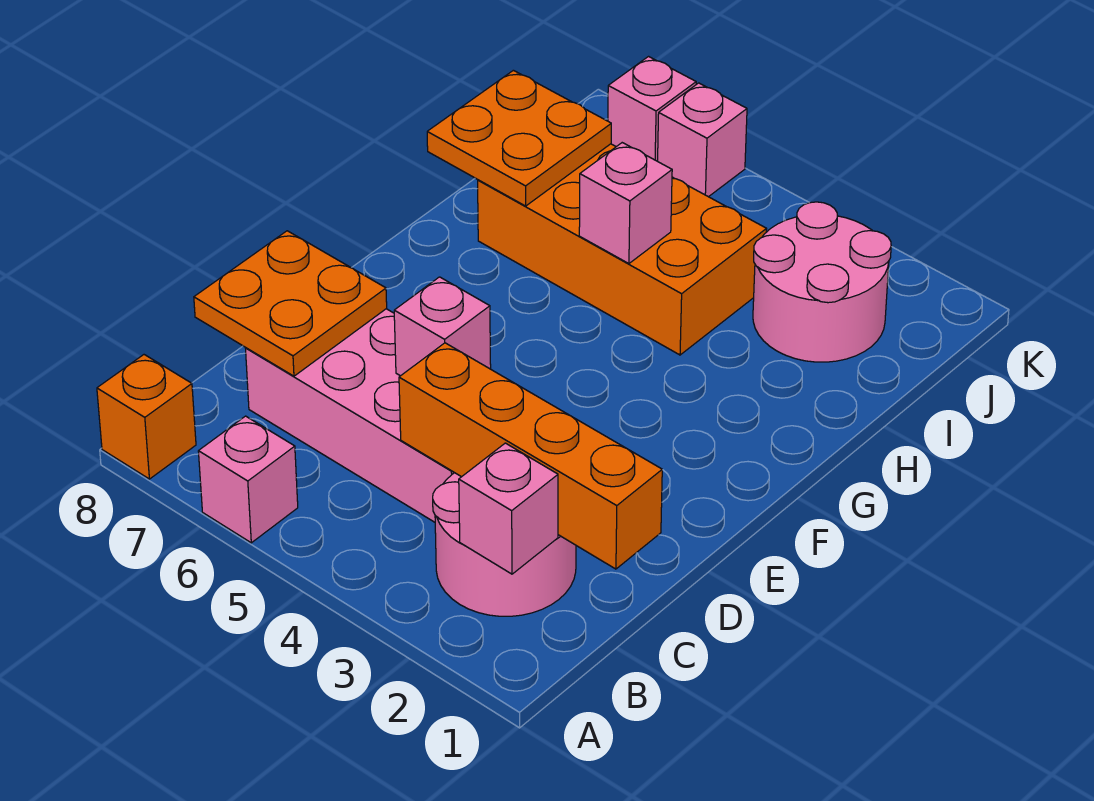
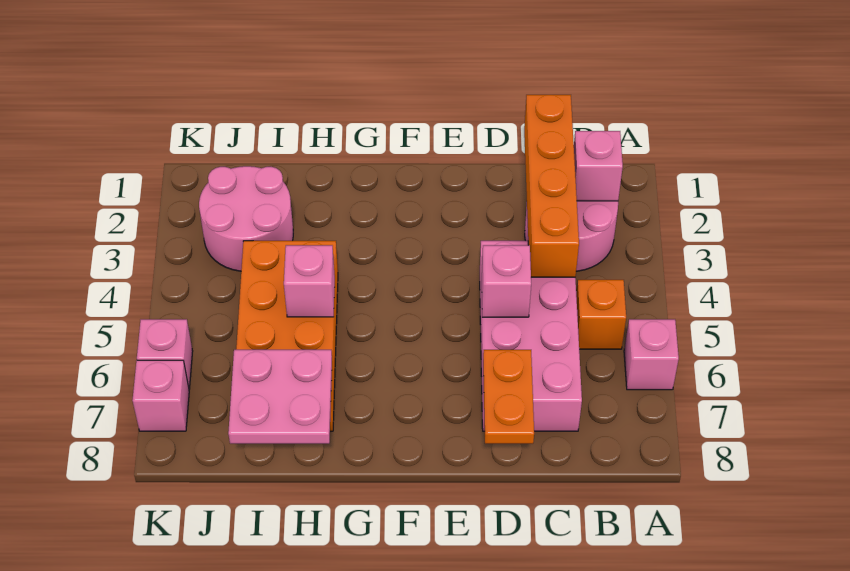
orange brick A8 level 1 -> orange brick B5 level 1
orange plate C7:D8 level 2 -> orange plate D7:D8 level 2
orange plate H7:I8 level 2 -> pink plate H7:I8 level 2

